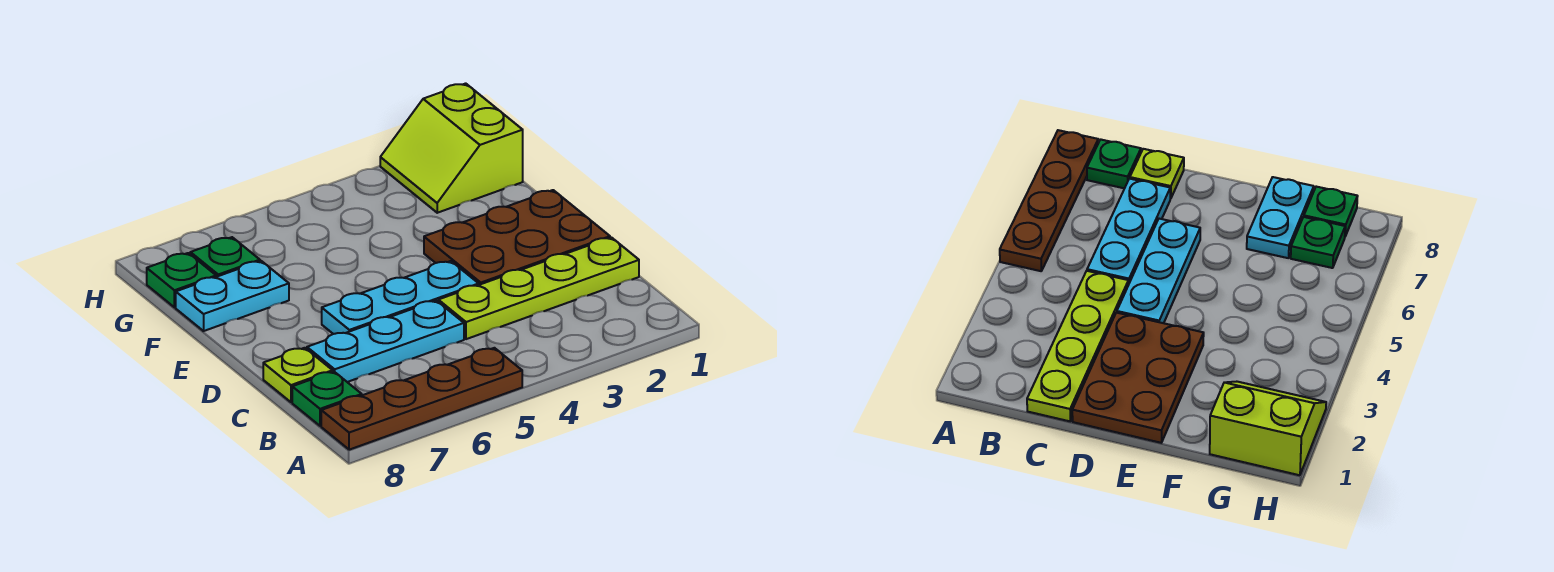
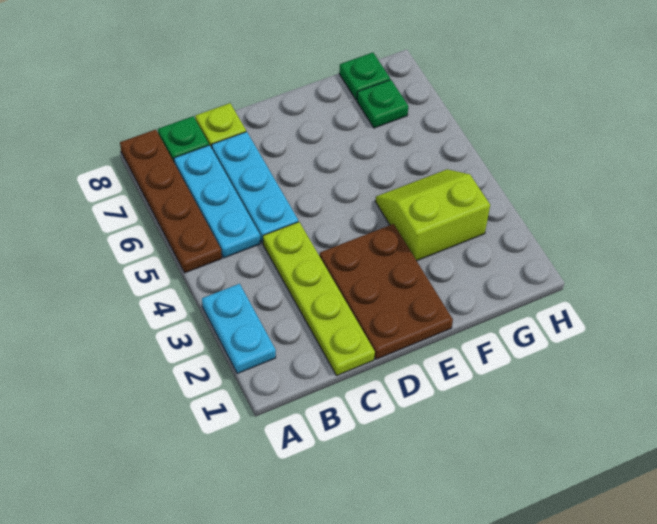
cyan plate D4:D6 level 1 -> cyan plate B5:B7 level 1
cyan plate F7:F8 level 1 -> cyan plate A2:A3 level 1
lime slope G1:H2 level 1 top 1 -> lime slope F3:G4 level 1 top 3

